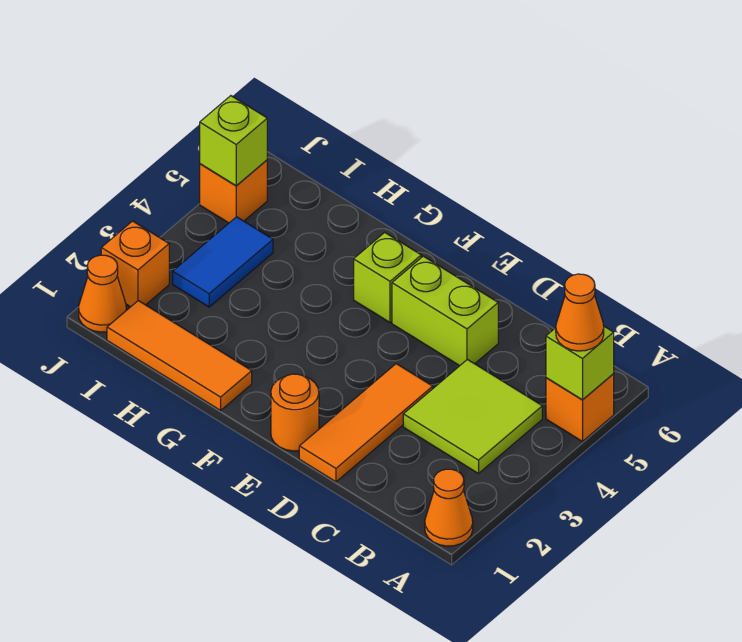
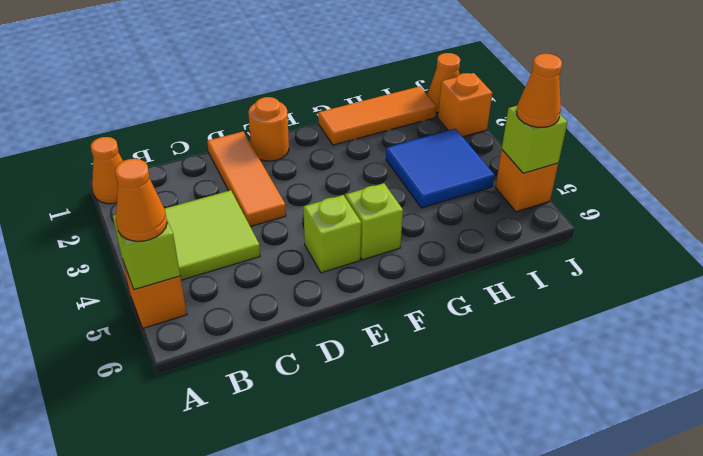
lime brick D5:E5 level 1 -> lime brick E5 level 1
blue tile I3:I4 level 1 -> blue tile H3:I4 level 1
none -> orange cone J5 level 3

